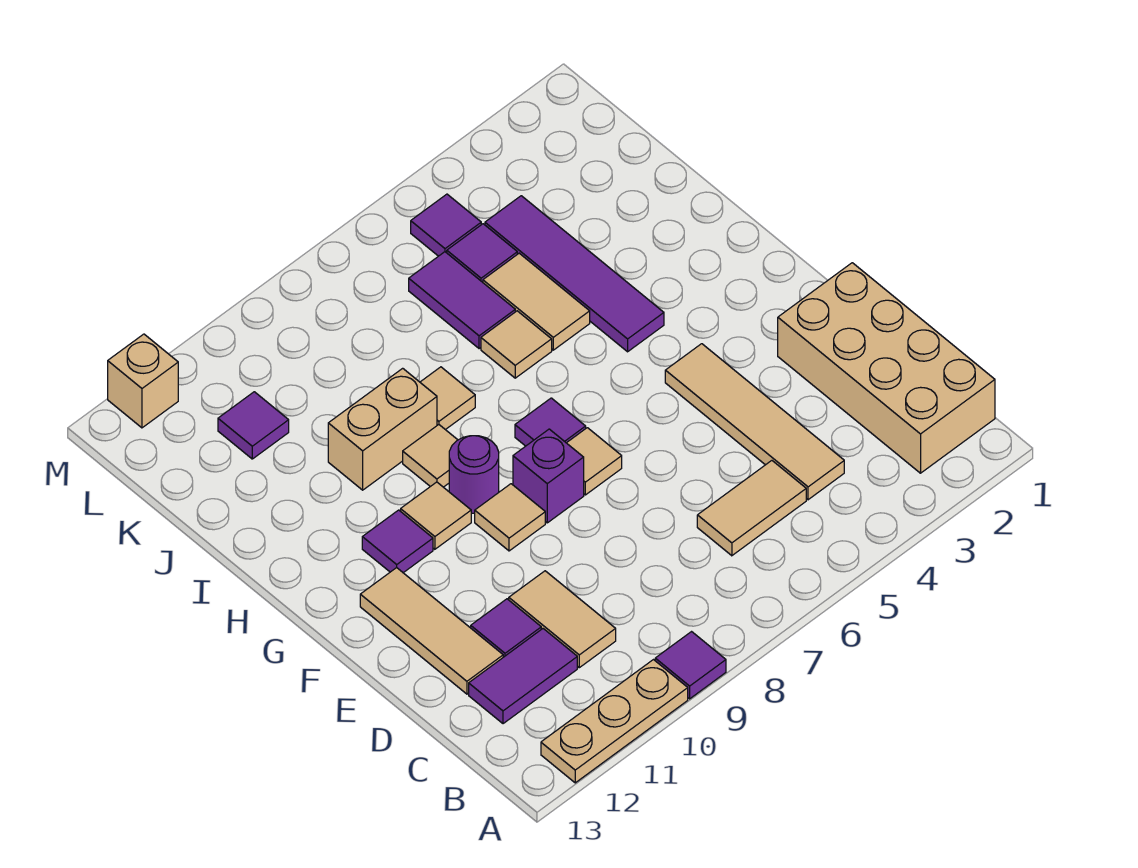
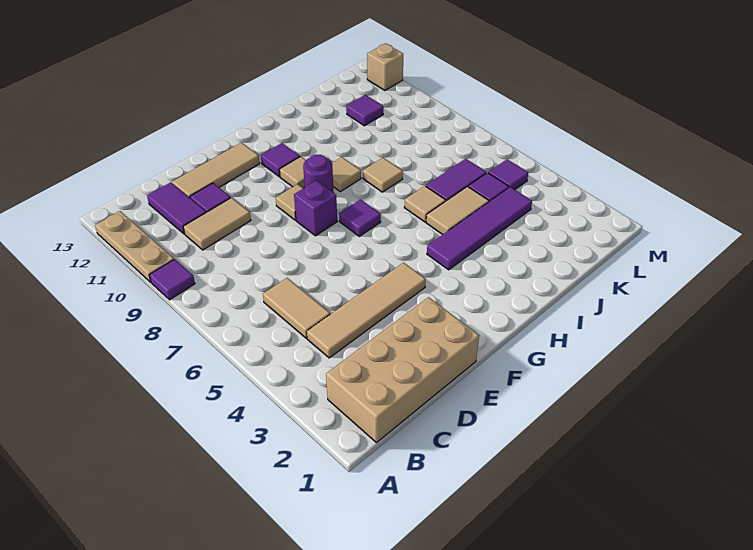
tan tile F7 level 1 -> none
tan brick I9:I10 level 1 -> none

